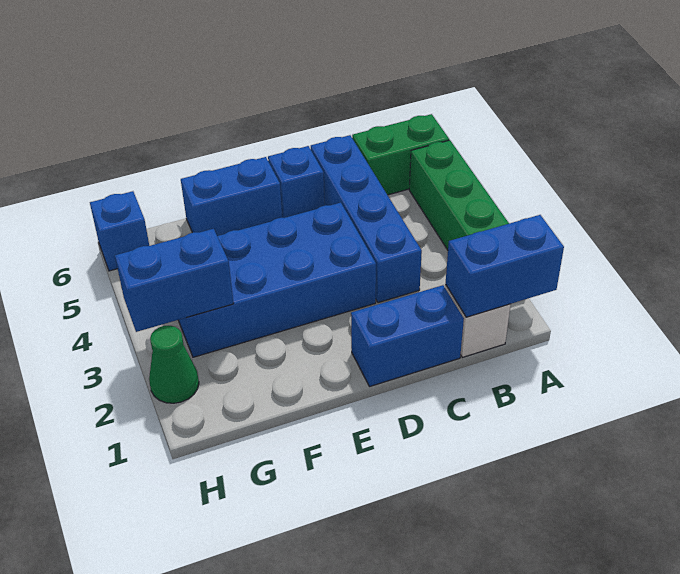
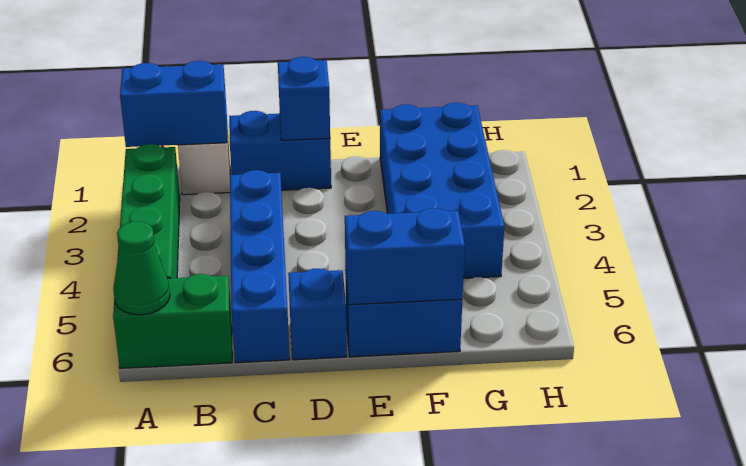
blue brick D3:G4 level 1 -> blue brick F1:G4 level 1
blue brick G3:H3 level 2 -> blue brick E6:F6 level 2
green cone H2 level 1 -> green cone A6 level 2
blue brick H6 level 1 -> blue brick D1 level 2

